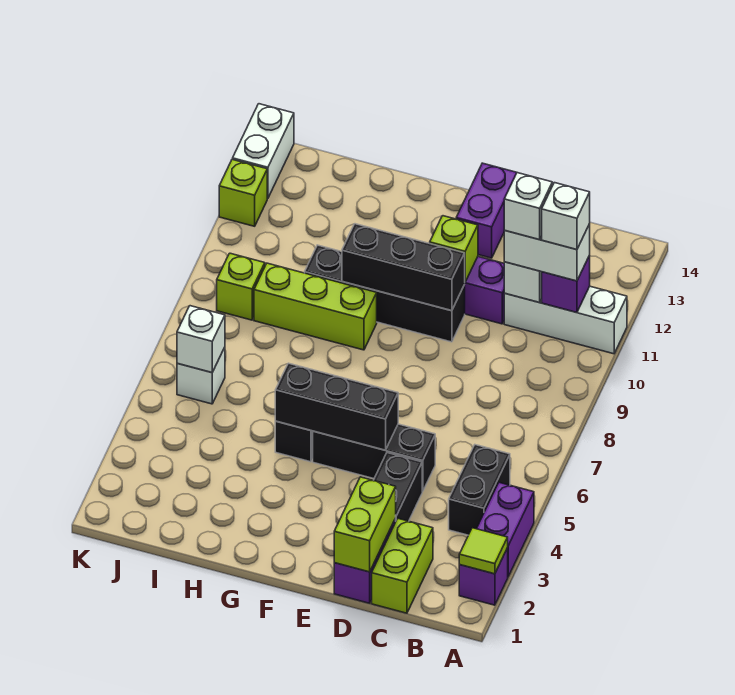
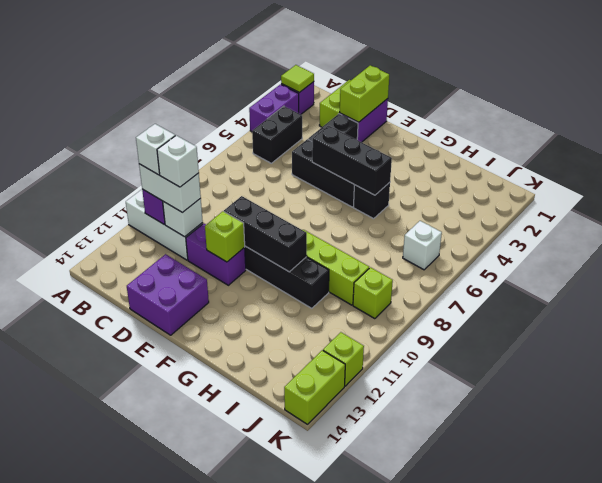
purple brick E13:E14 level 1 -> purple brick D13:E14 level 1
white brick J6 level 2 -> none
white brick K13:K14 level 1 -> lime brick K13:K14 level 1

